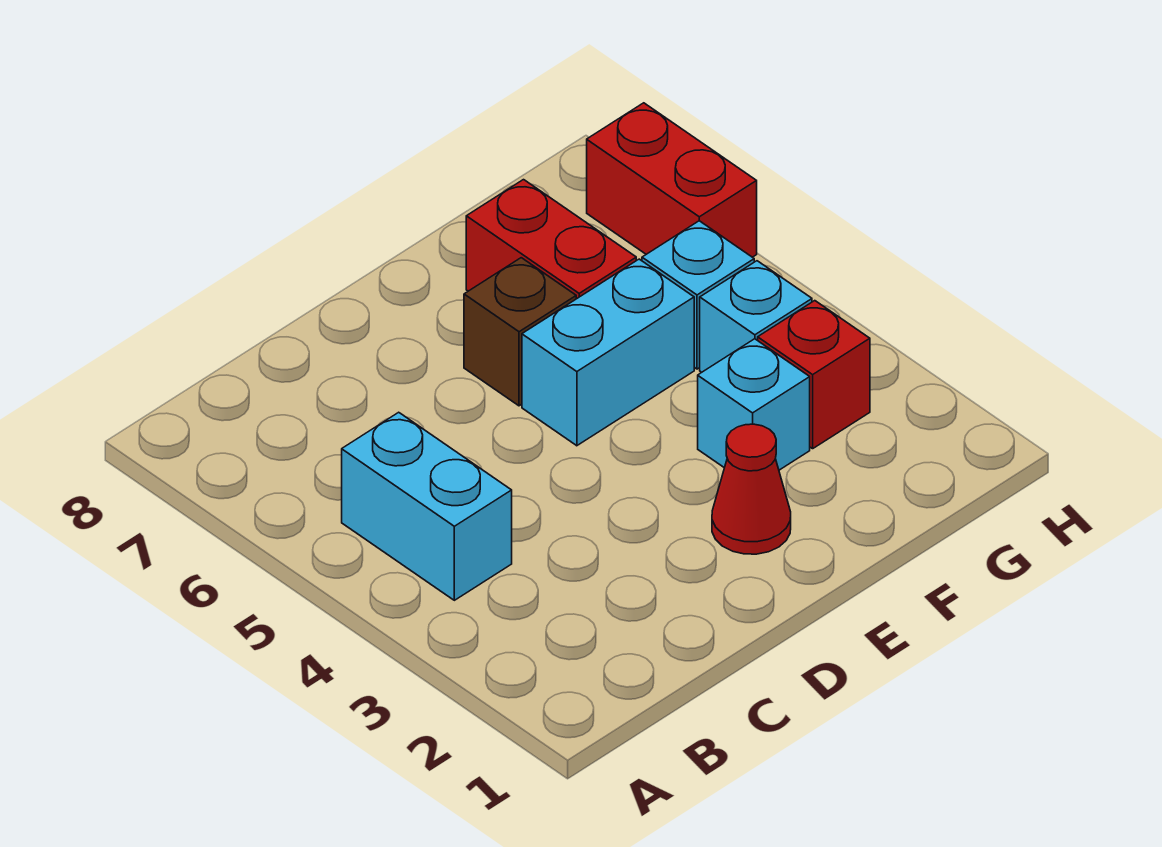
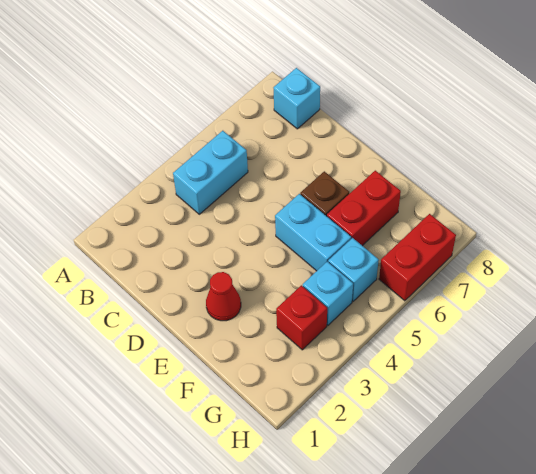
cyan brick F3 level 1 -> cyan brick B8 level 1

